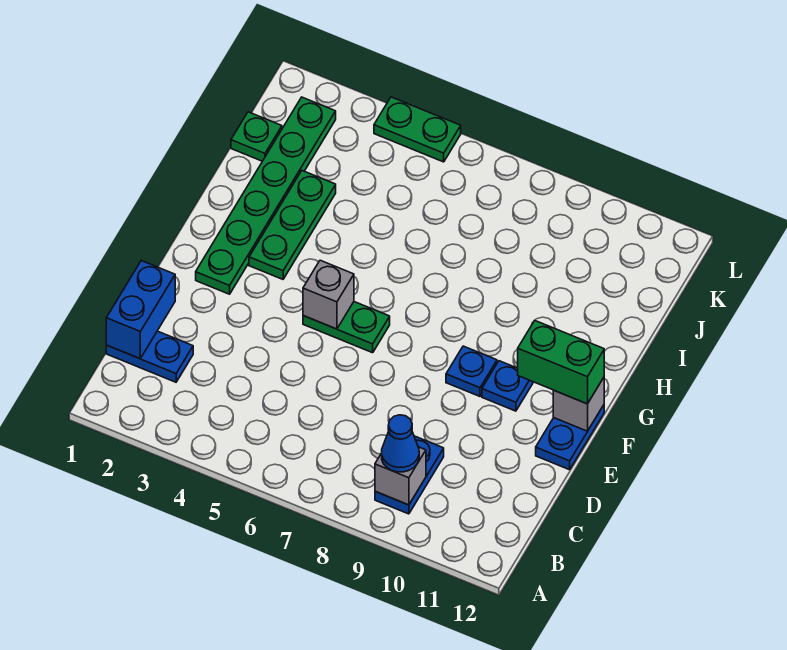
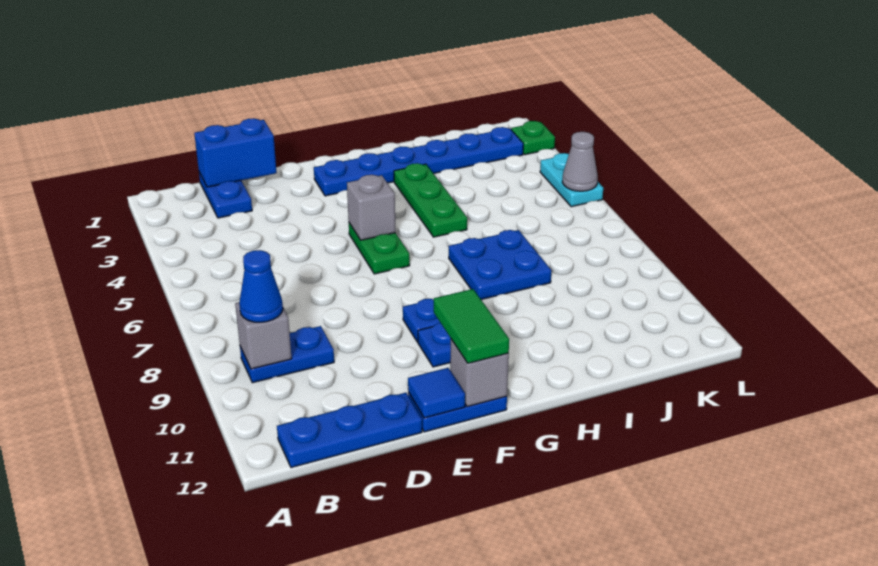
none -> blue plate B12:D12 level 1
none -> blue tile E12 level 2
green plate F2:K2 level 1 -> blue plate F2:K2 level 1
green brick F11:F12 level 3 -> green tile F11:F12 level 3
green plate G3:I3 level 1 -> green plate H3:H5 level 1
none -> blue plate H7:I8 level 1
green plate J1 level 1 -> green plate L2 level 1
green plate L4:L5 level 1 -> cyan plate L4:L5 level 1
none -> grey cone L5 level 2

